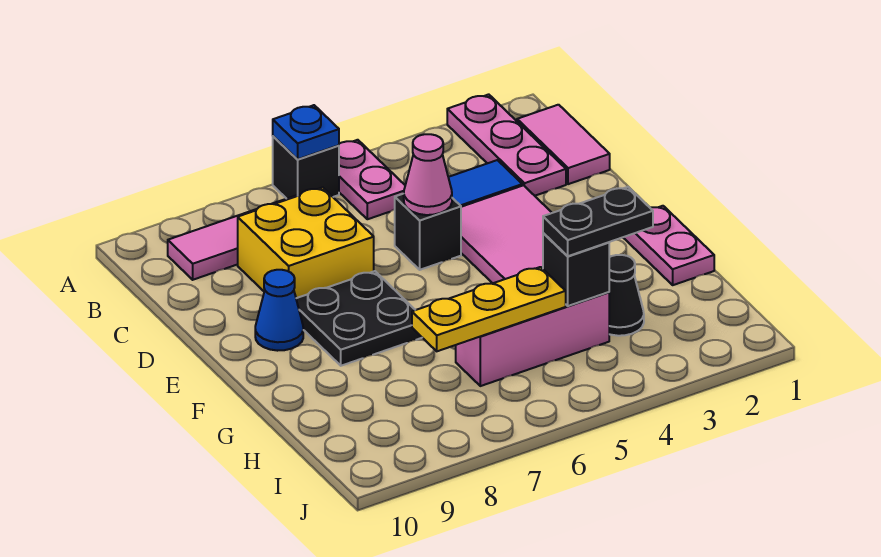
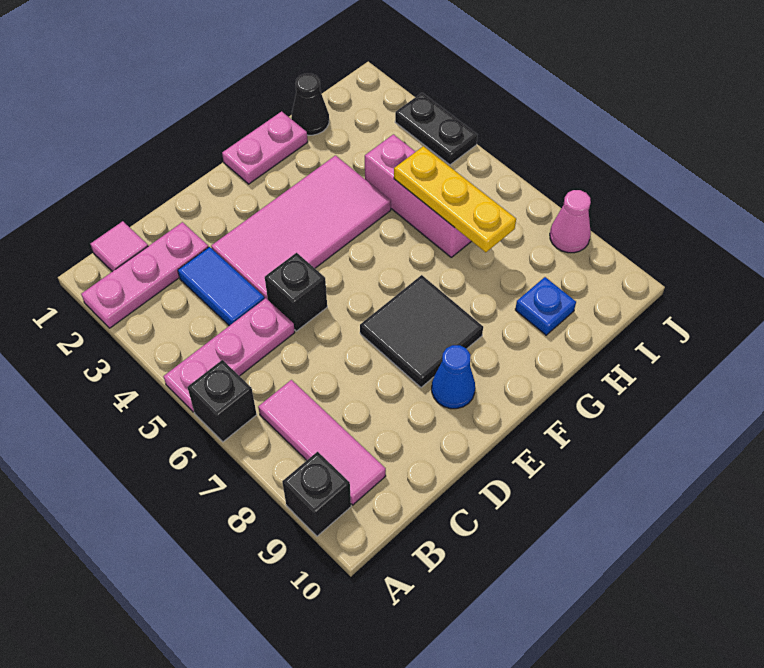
pink plate A5:B5 level 1 -> pink plate A5:C5 level 1
blue plate A6 level 2 -> blue plate H9 level 1
pink tile B1:C1 level 1 -> pink tile B1 level 1
yellow brick C7:D8 level 1 -> none
pink cone D5 level 2 -> pink cone J8 level 1
black plate E7:F8 level 1 -> black tile E7:F8 level 1
black cone H3 level 1 -> black cone H1 level 1
black plate H3:H4 level 3 -> black plate J3:J4 level 1
black brick H4 level 2 -> black brick A9 level 1

